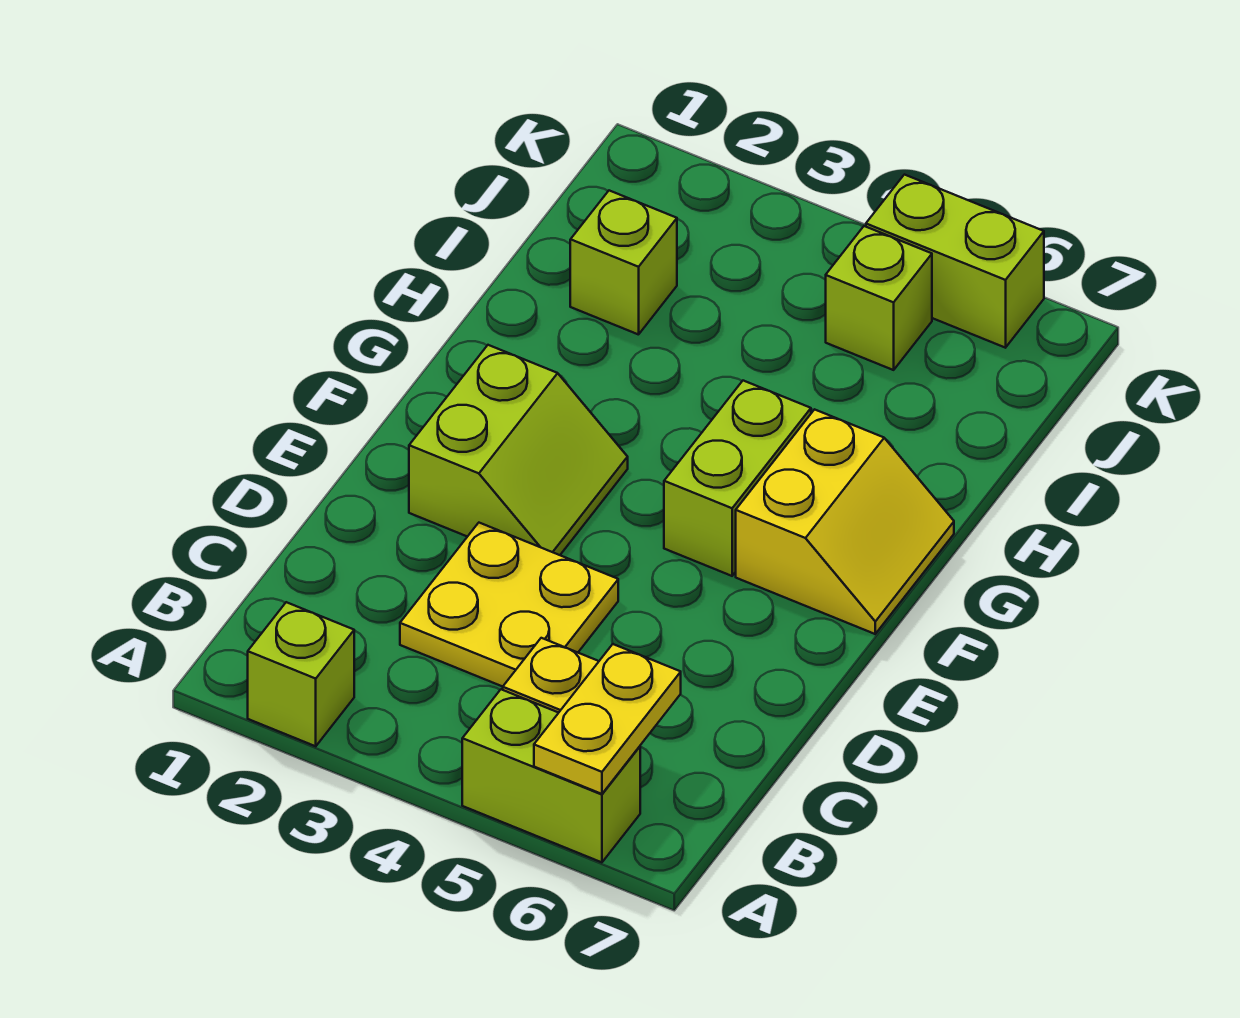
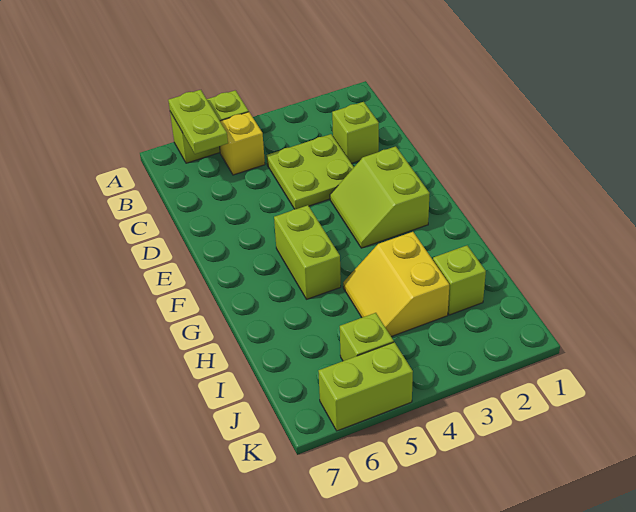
lime brick A2 level 1 -> lime brick C2 level 1
yellow plate A6:B6 level 2 -> lime plate A6:B6 level 2
yellow plate C3:D4 level 1 -> lime plate C3:D4 level 1
yellow slope F6:G7 level 1 top 6 -> yellow slope H3:I4 level 1 top 3

